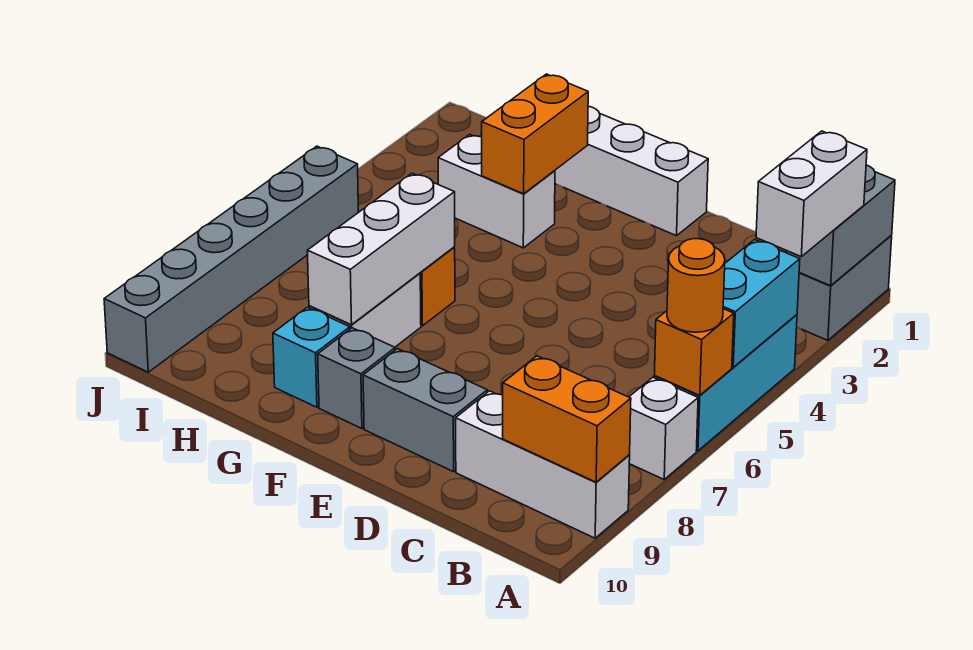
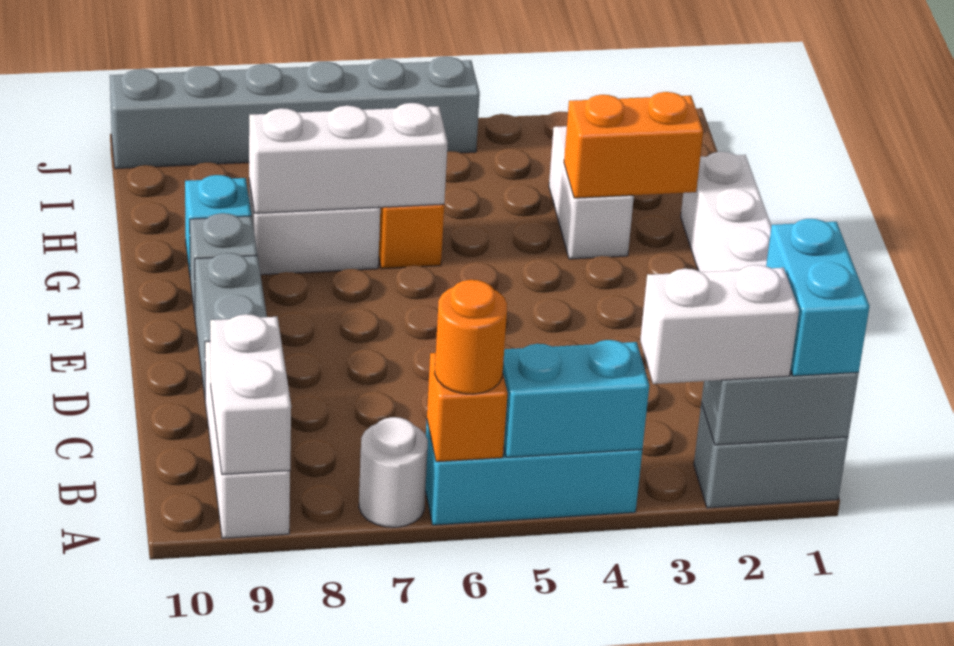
none -> cyan brick A1:B1 level 3
white brick A7 level 1 -> white round brick A7 level 1
orange brick A9:B9 level 2 -> white brick A9:B9 level 2

